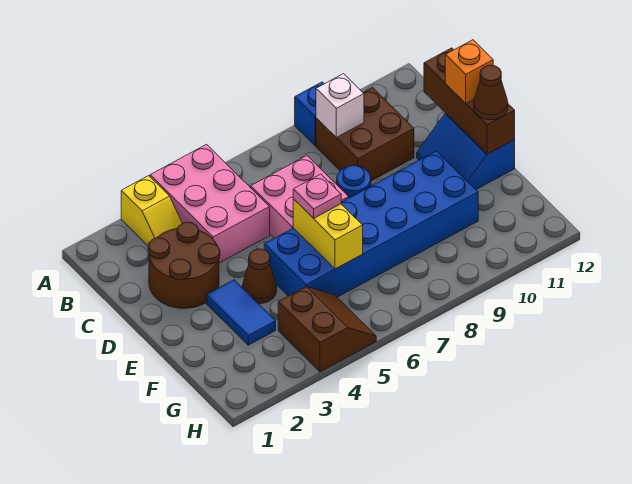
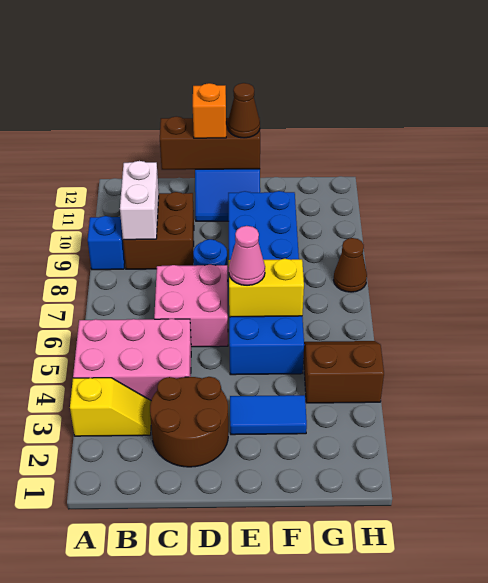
white brick B9 level 2 -> white brick B9:B10 level 2
brown cone E4 level 1 -> brown cone H8 level 1
pink plate E6 level 3 -> pink cone E6 level 3

